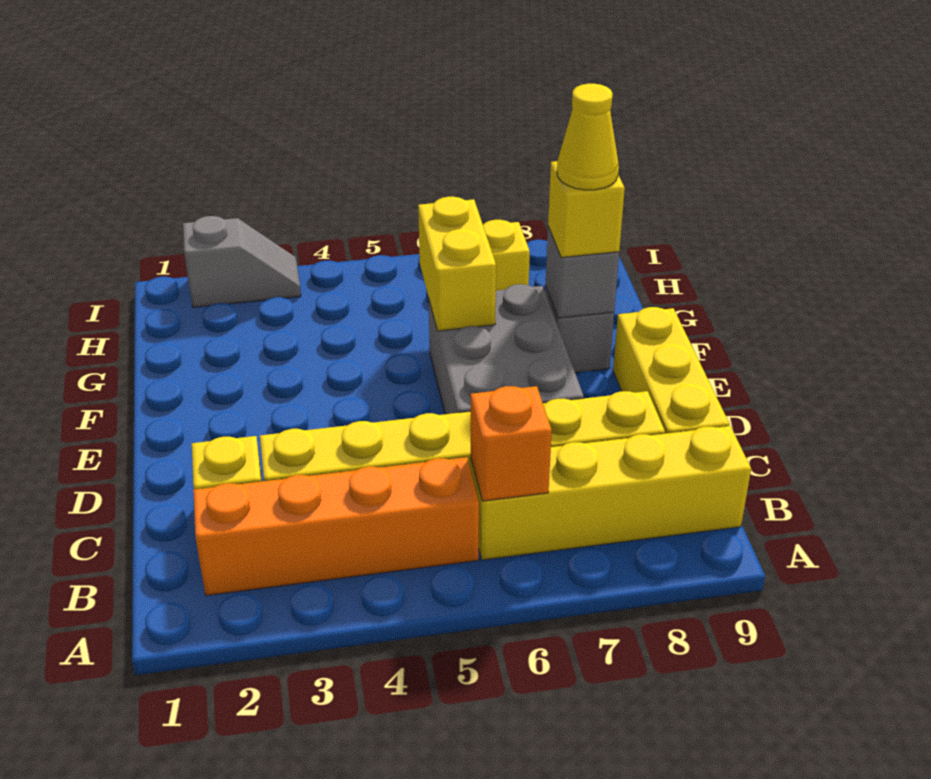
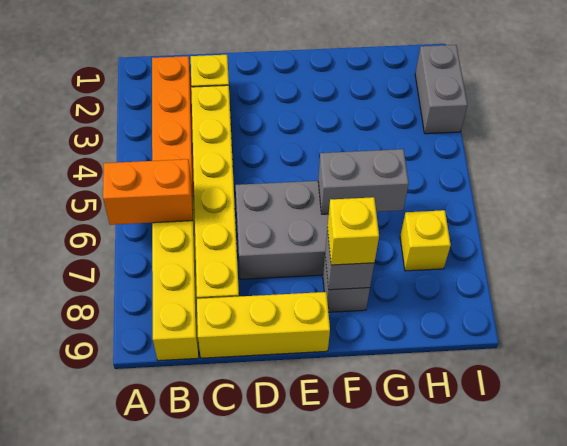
orange brick B6 level 2 -> orange brick A6:B6 level 2
yellow brick F6:G6 level 2 -> grey brick F6:G6 level 2
yellow cone F8 level 4 -> none
grey slope I2:I3 level 1 top 2 -> grey brick I2:I3 level 1

